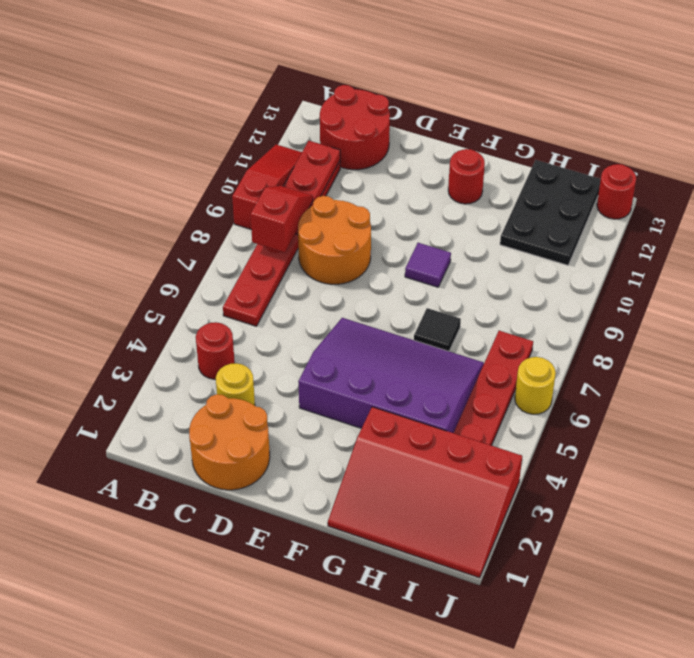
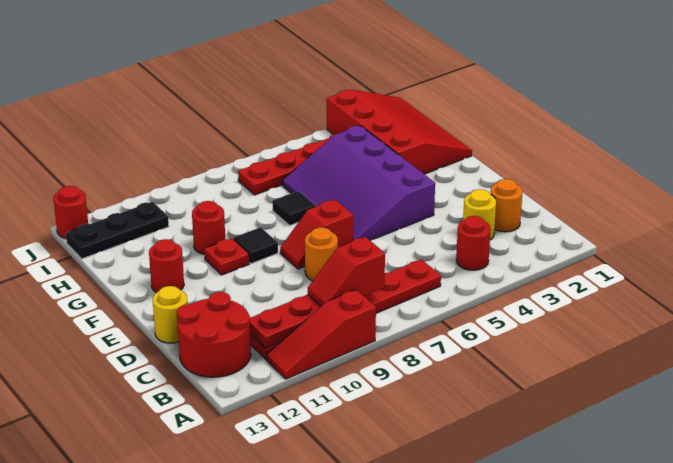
orange round brick C1:D2 level 1 -> orange round brick C2 level 1
orange round brick C8:D9 level 1 -> orange round brick D8 level 1
none -> red slope E7:E8 level 1 top 7
purple tile F9 level 1 -> black tile F9 level 1
none -> red plate F10 level 1
none -> red round brick G10 level 1
black plate H11:I13 level 1 -> black plate I11:I13 level 1
yellow round brick J6 level 1 -> yellow round brick D13 level 1

